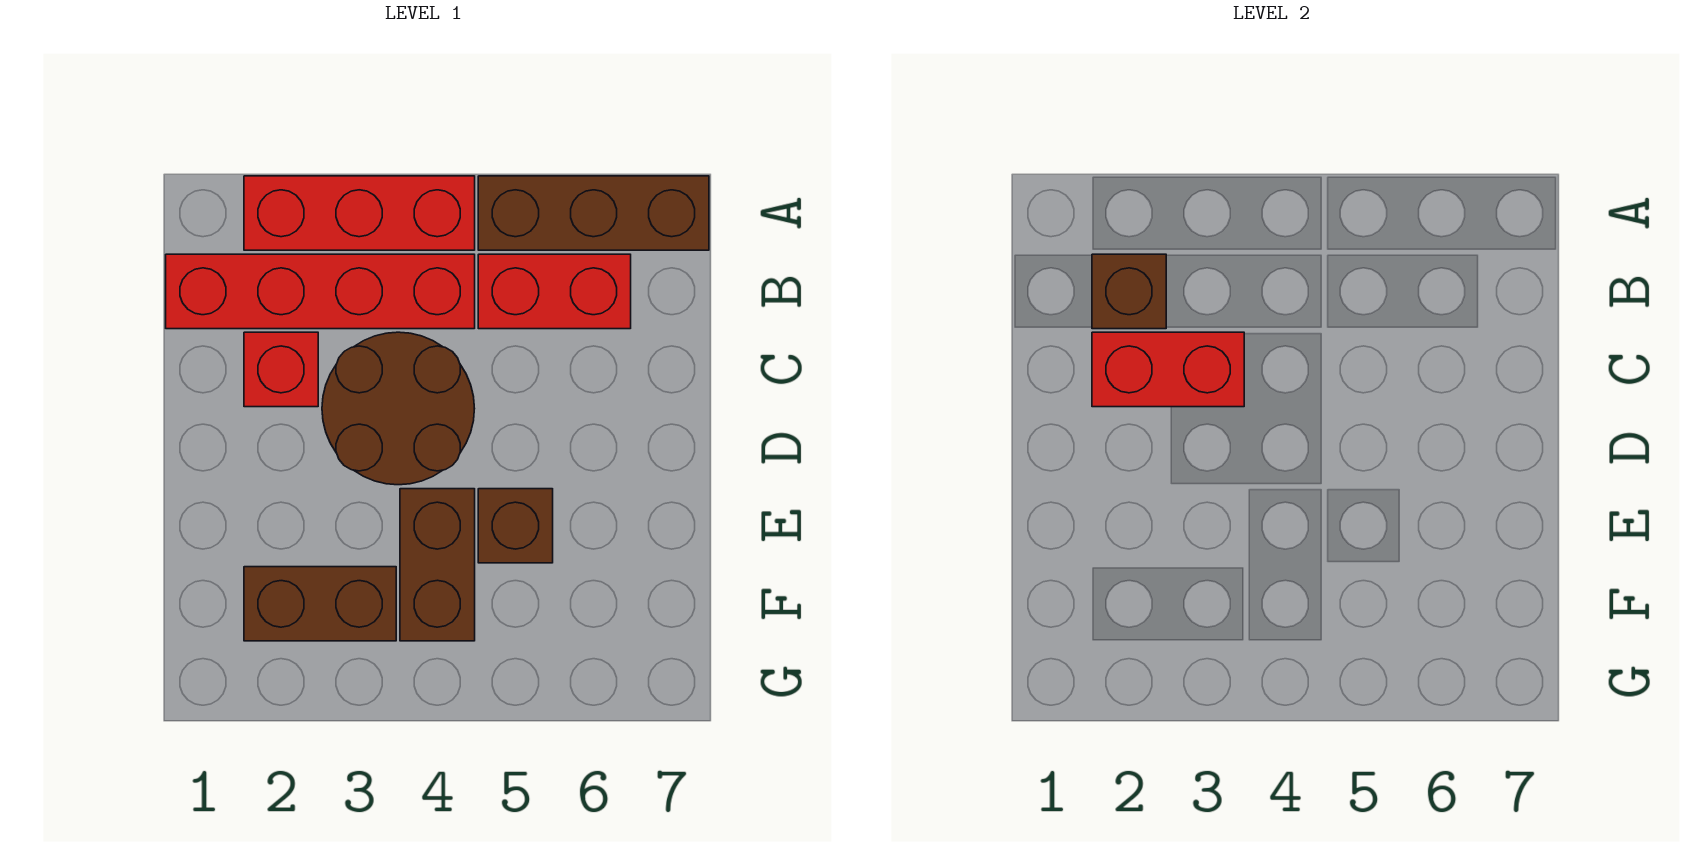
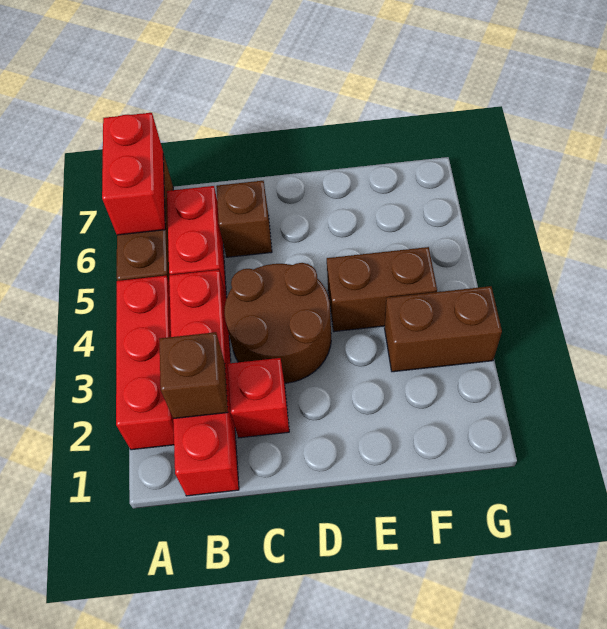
red brick C2:C3 level 2 -> red brick A6:A7 level 2
brown brick E5 level 1 -> brown brick C6 level 1
brown brick F2:F3 level 1 -> brown brick F3:G3 level 1

